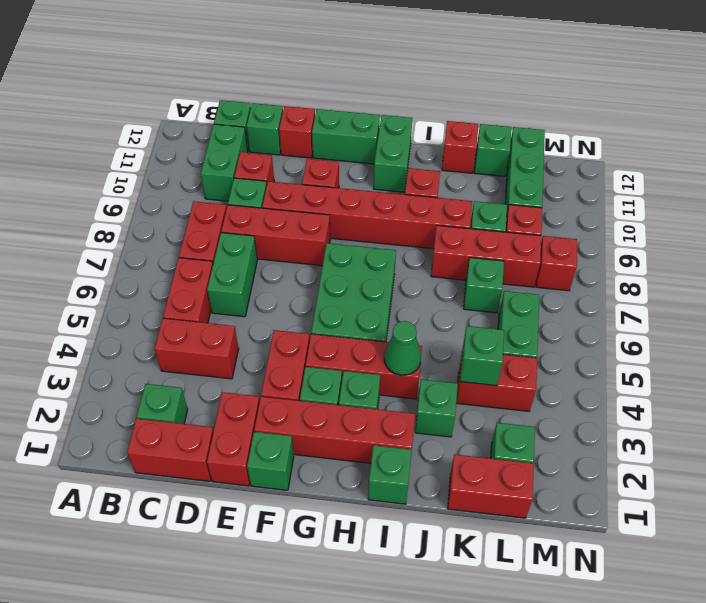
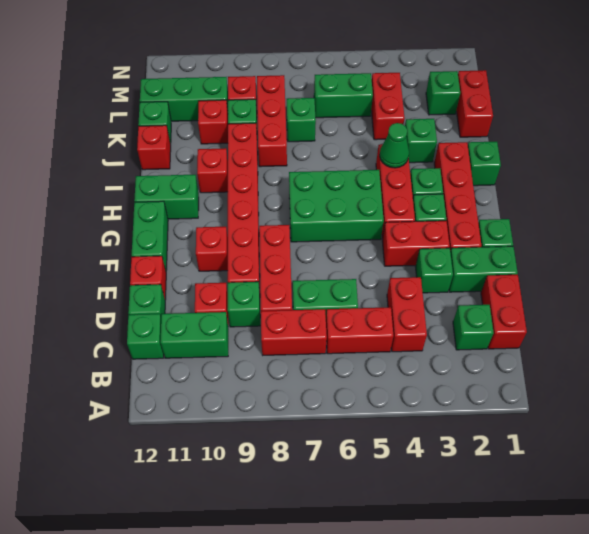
red brick E1:E2 level 1 -> green brick E1:E2 level 1
green brick K4 level 2 -> green brick E3 level 1
red brick M8 level 1 -> red brick K10 level 1

